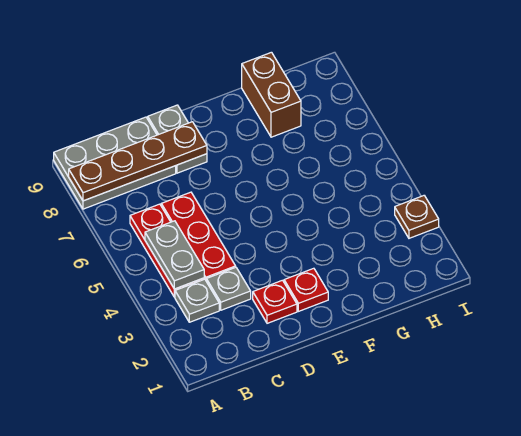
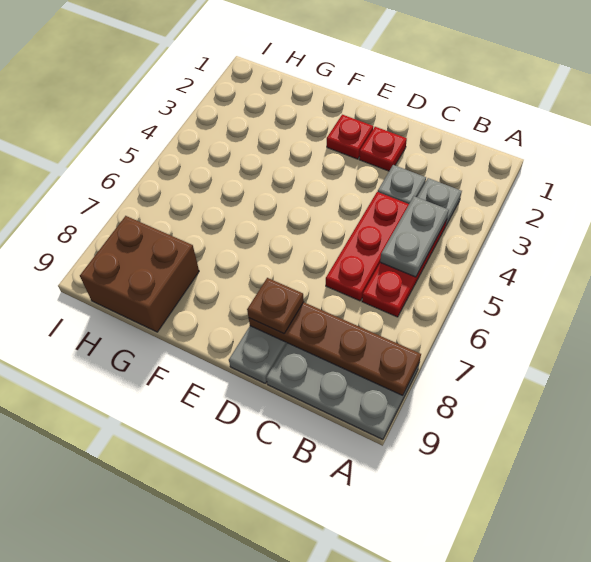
brown brick G8:G9 level 1 -> brown brick G8:H9 level 1
brown plate I3 level 1 -> brown plate D8 level 3

